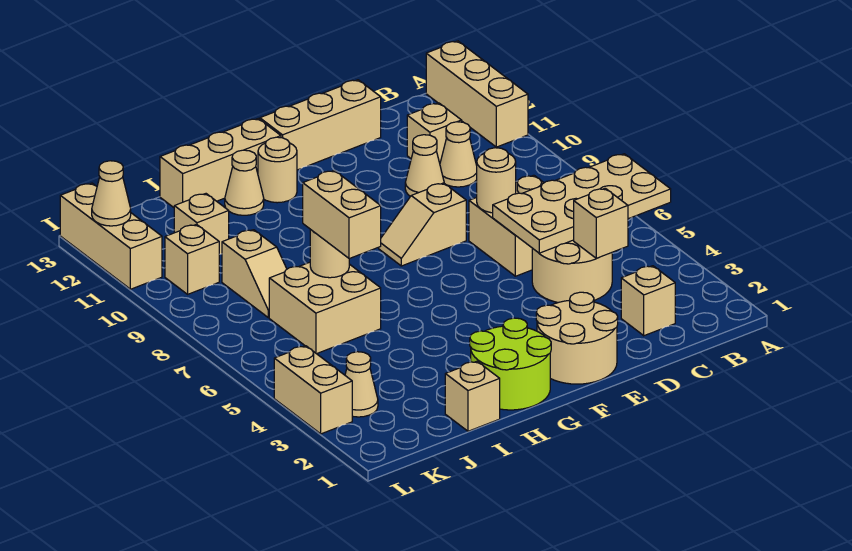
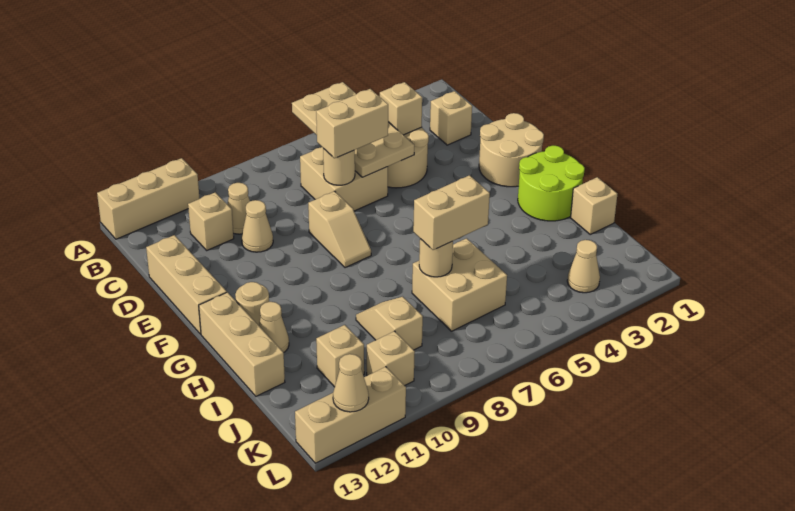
tan slope J8:J9 level 1 top 9 -> tan slope I9:J9 level 1 top J
tan brick L3:L4 level 1 -> tan brick D6:D7 level 3

